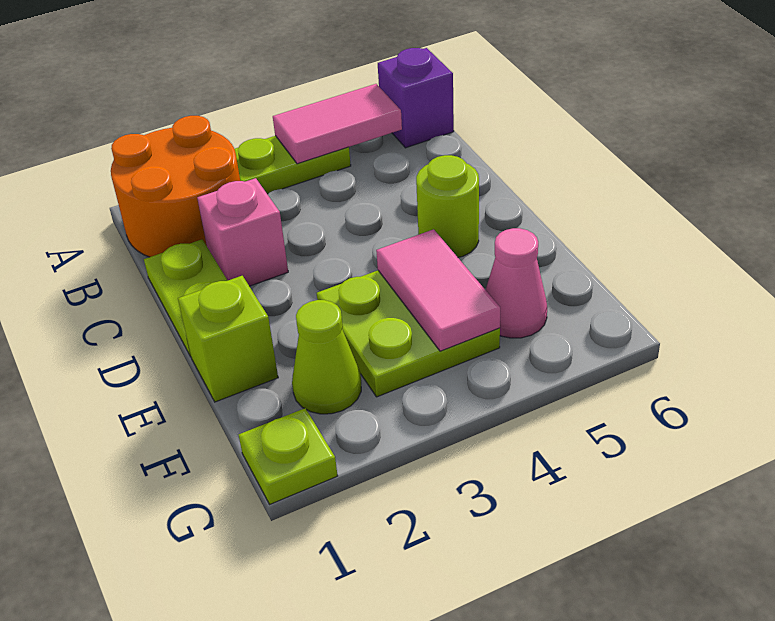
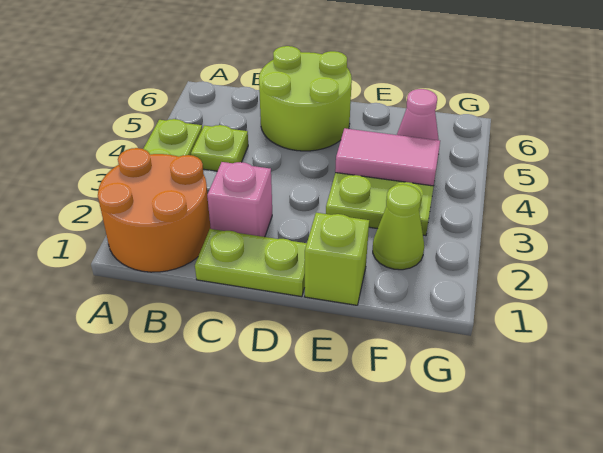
pink tile A4:A5 level 2 -> none
purple brick A6 level 1 -> none
lime round brick D5 level 1 -> lime round brick C5:D6 level 1
lime plate G1 level 1 -> lime plate B4 level 1

